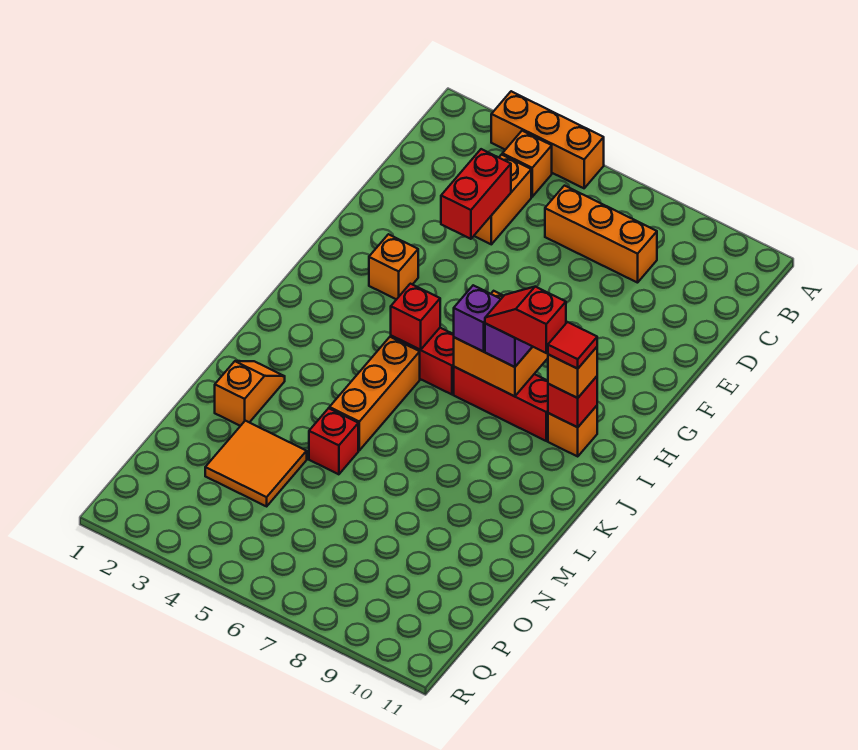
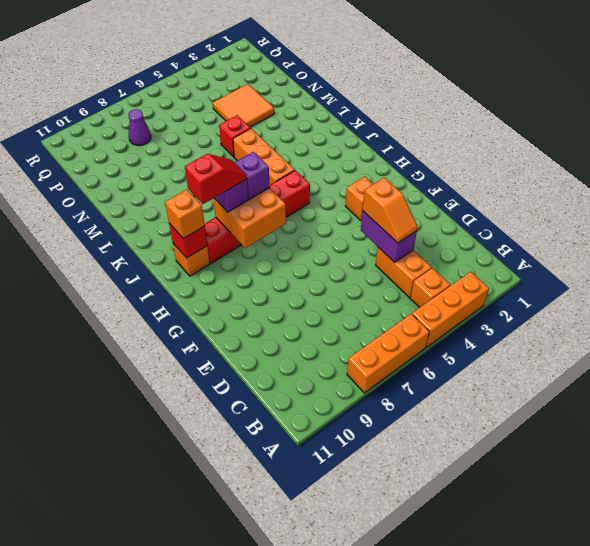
orange brick C6:C8 level 1 -> orange brick A6:A8 level 1
red brick D4:E4 level 2 -> purple brick D4:E4 level 2
red brick I5 level 2 -> none
red tile I10 level 4 -> none
orange slope L2:M2 level 1 top M -> orange slope D4:E4 level 3 top E
none -> purple cone P8 level 1

